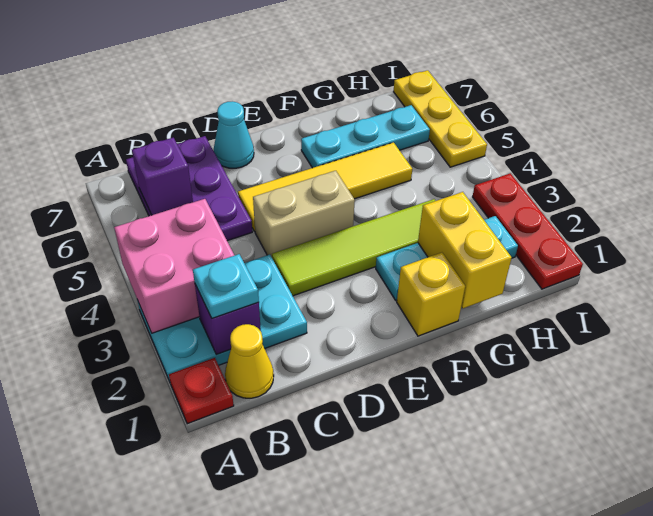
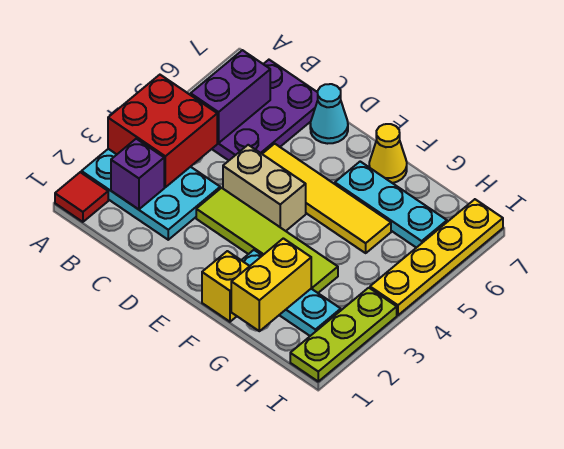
red plate A1 level 1 -> red tile A1 level 1
pink brick A3:B4 level 2 -> red brick A3:B4 level 2
yellow cone B1 level 1 -> yellow cone F7 level 1
cyan plate B2 level 3 -> none
purple brick B6 level 2 -> purple brick B5:B6 level 2
red plate I1:I3 level 1 -> lime plate I1:I3 level 1
yellow plate I5:I7 level 1 -> yellow plate I4:I7 level 1

